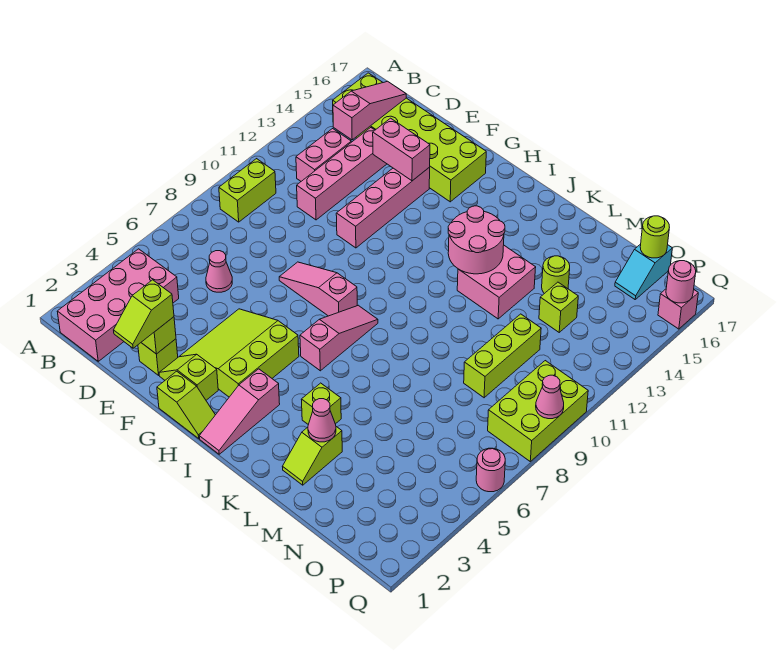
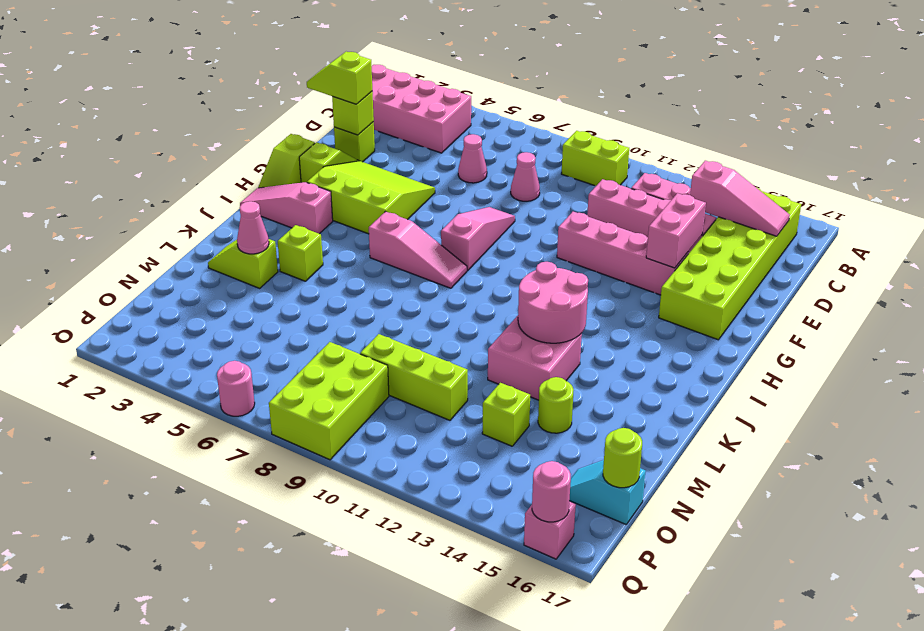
lime brick P8:Q10 level 1 -> lime brick O8:Q9 level 1
pink cone Q9 level 2 -> pink cone D8 level 1

